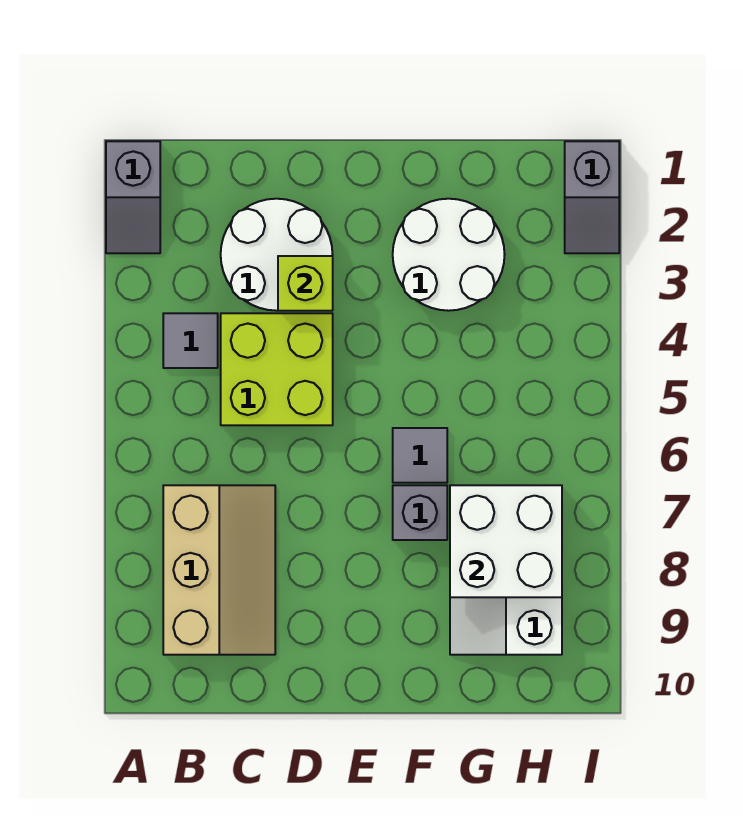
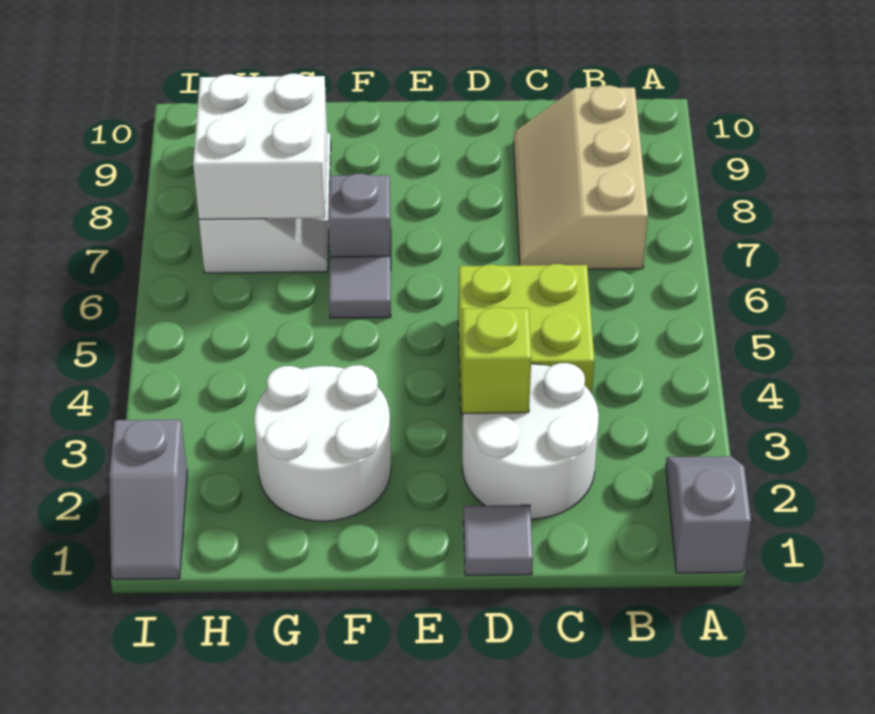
grey tile B4 level 1 -> grey tile D1 level 1
grey slope I1:I2 level 1 top 1 -> grey slope I1:I2 level 1 top 2

